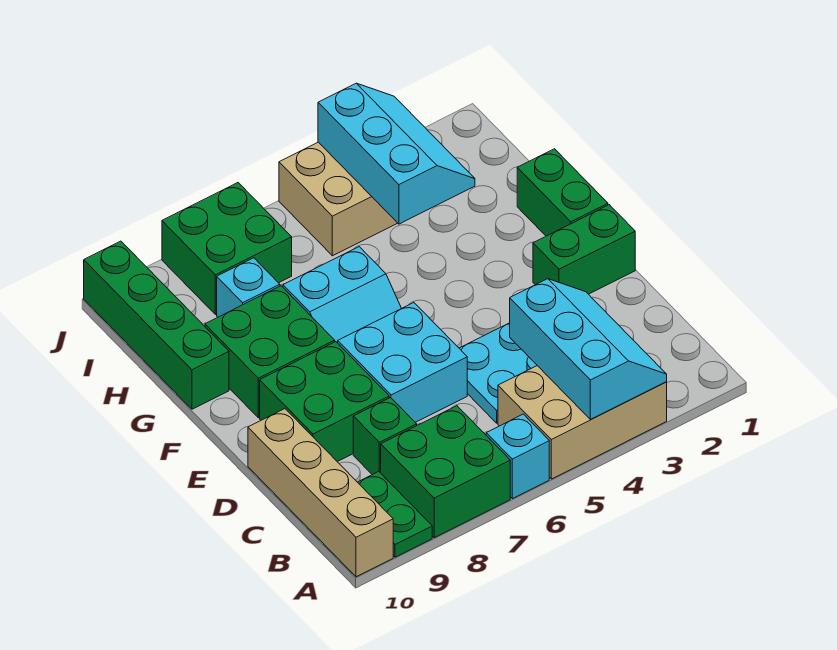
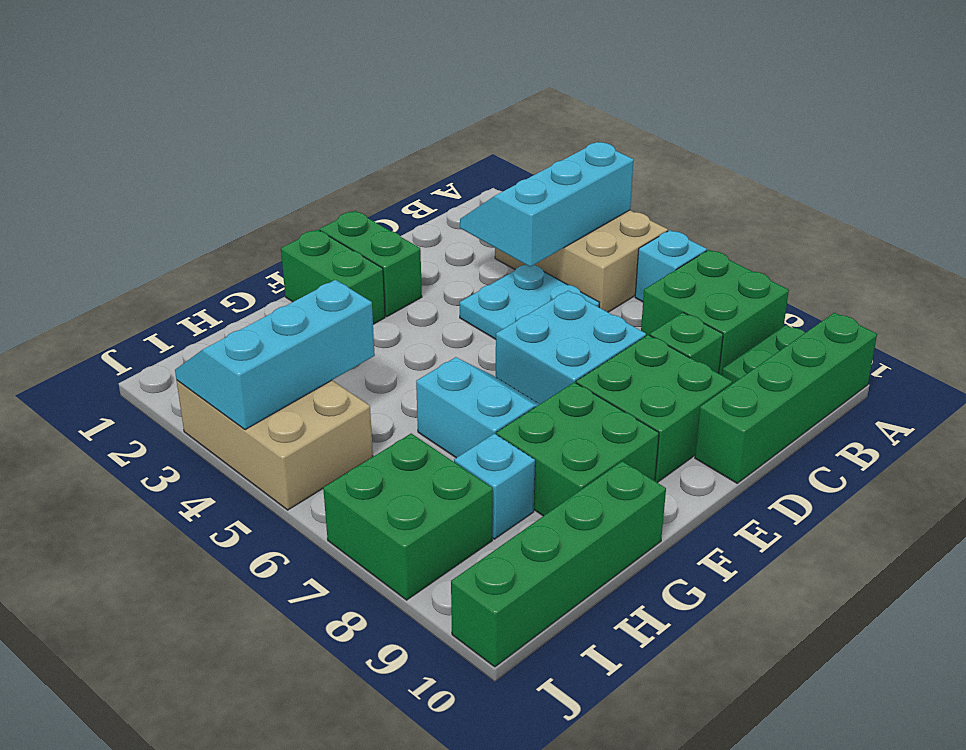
tan brick A10:D10 level 1 -> green brick A10:D10 level 1
green brick F1:G1 level 1 -> green brick F1:F2 level 1

